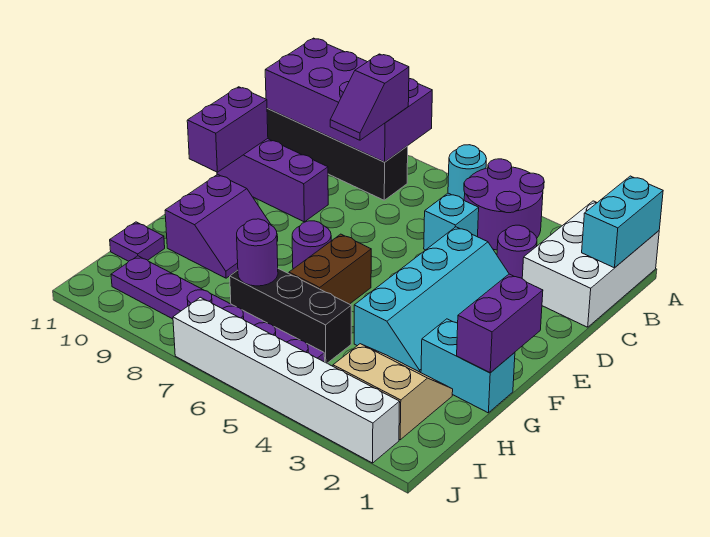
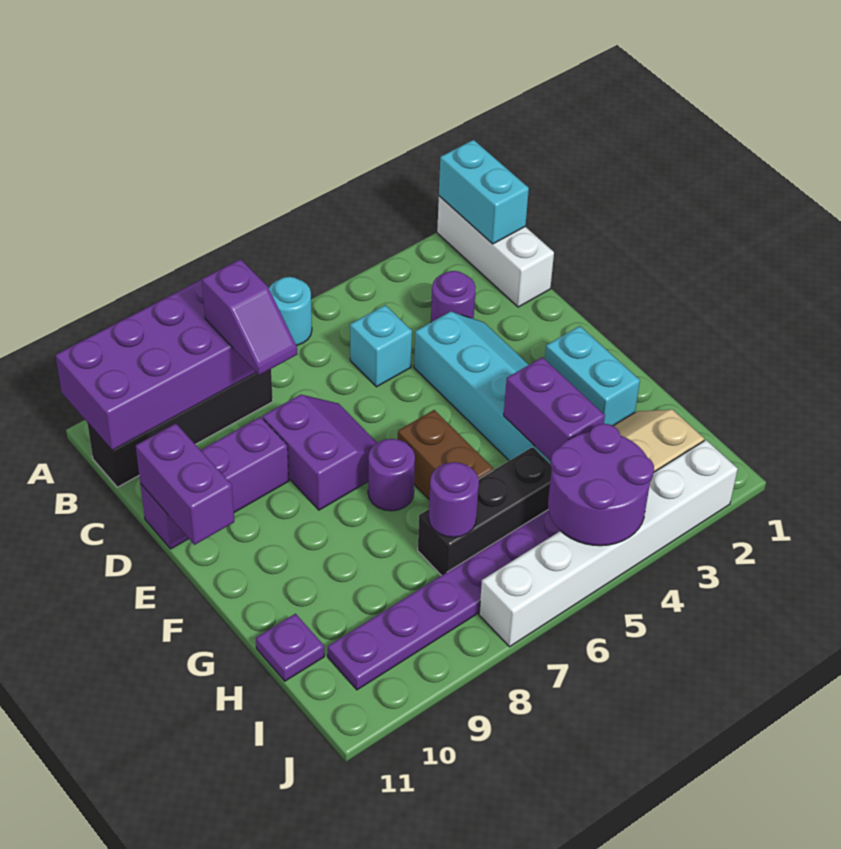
white brick A1:C2 level 1 -> white brick A1:C1 level 1
purple round brick A4:B5 level 1 -> purple round brick I4:J5 level 2
purple brick F1:G1 level 2 -> purple brick G4:H4 level 2
purple slope F9:G10 level 1 top 10 -> purple slope D7:E8 level 1 top 8
cyan brick G1:G2 level 1 -> cyan brick F2:G2 level 1

